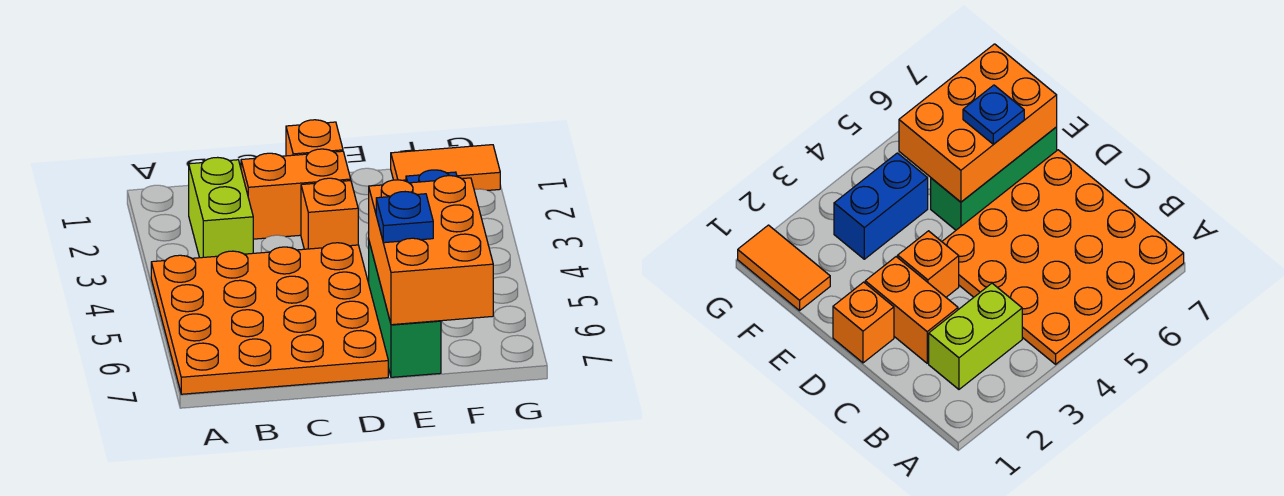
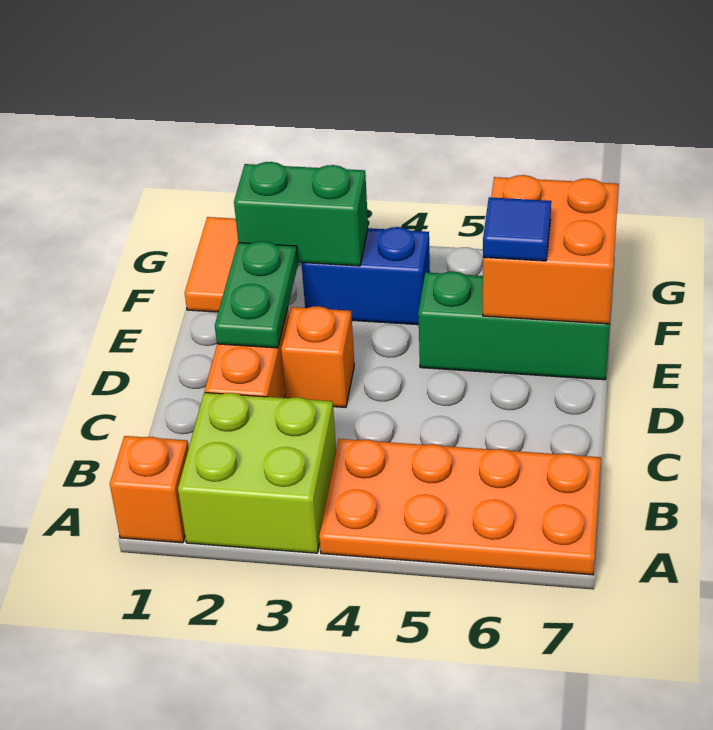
orange plate A4:D7 level 1 -> orange plate A4:B7 level 1
lime brick B2:B3 level 1 -> lime brick A2:B3 level 1
orange brick D1 level 1 -> orange brick A1 level 1
none -> green plate D2:E2 level 2
orange brick E5:F7 level 2 -> orange brick E6:F7 level 2
blue plate E6 level 3 -> blue tile E6 level 3
none -> green brick F2:F3 level 2

